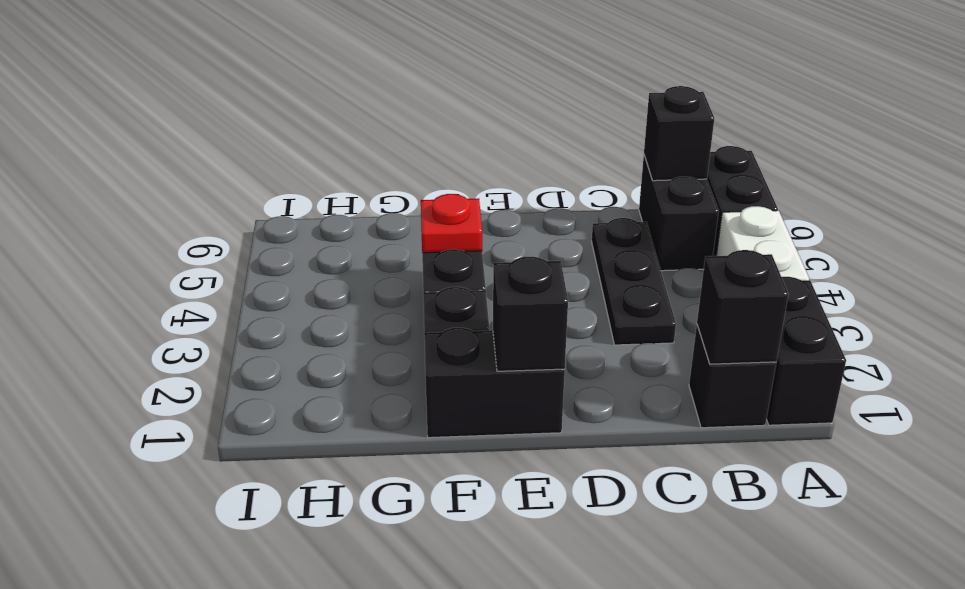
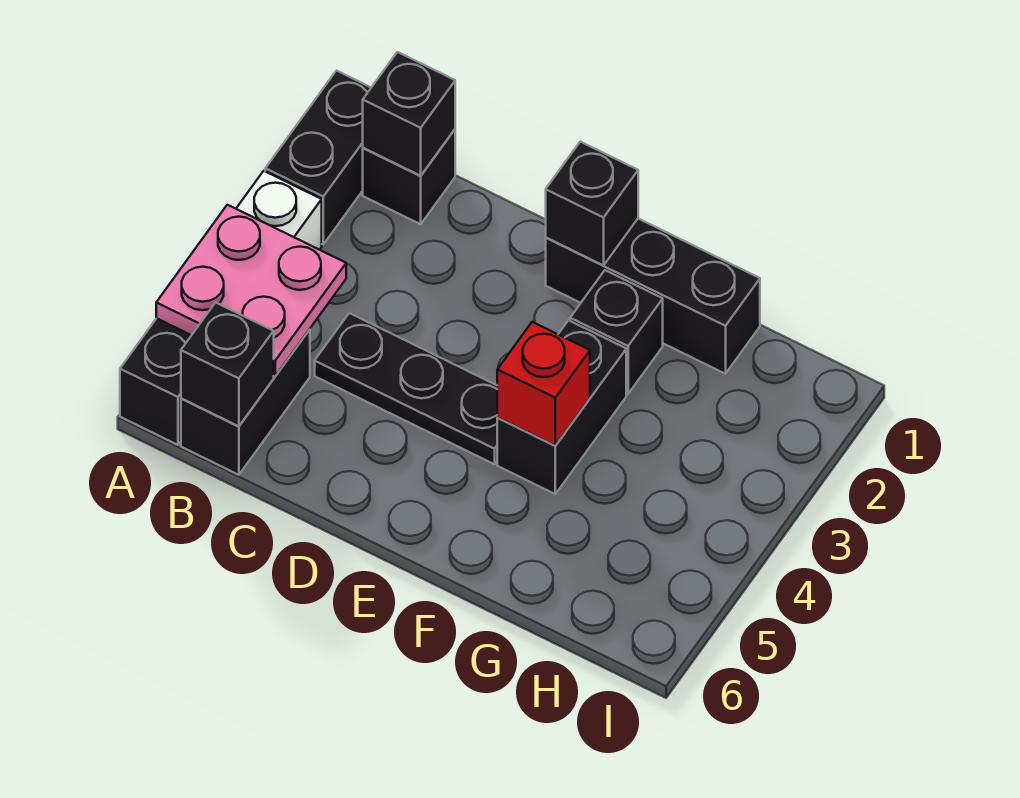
none -> pink plate A4:B5 level 2
black plate C3:C5 level 1 -> black plate C4:E4 level 1
black brick E1:F1 level 1 -> black brick E1:G1 level 1
red plate F4 level 2 -> red brick F4 level 2

